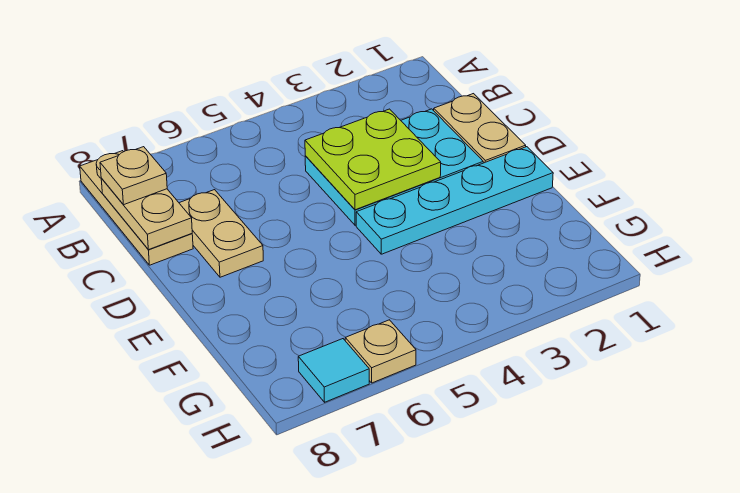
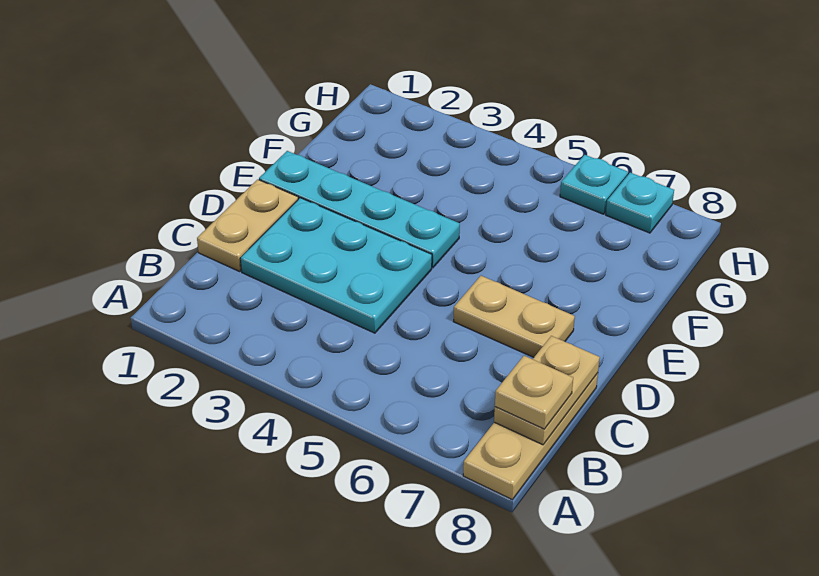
lime plate C3:D4 level 2 -> none
tan plate C7:D7 level 1 -> tan plate D6:D7 level 1
tan plate H6 level 1 -> cyan plate H6 level 1
cyan tile H7 level 1 -> cyan plate H7 level 1

